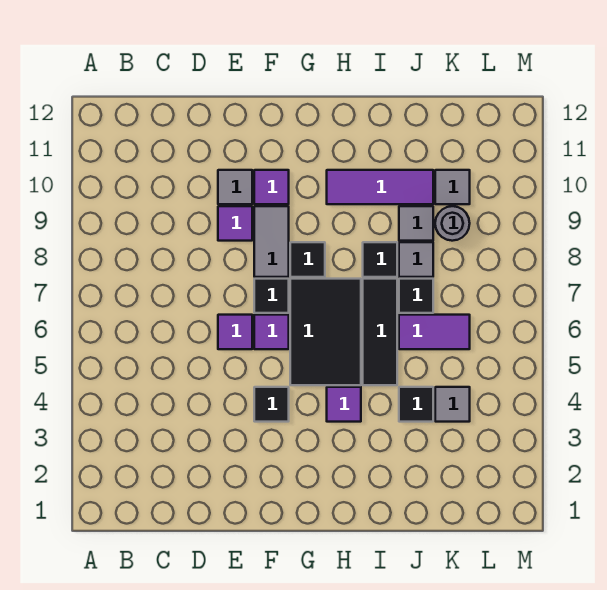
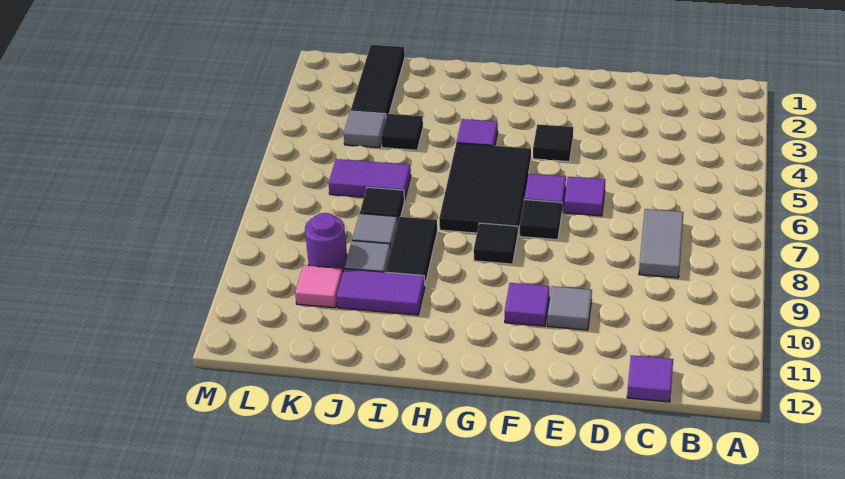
purple tile E9 level 1 -> purple tile C12 level 1
grey tile F8:F9 level 1 -> grey tile C7:C8 level 1
purple tile H10:J10 level 1 -> purple tile I10:J10 level 1
black tile I5:I7 level 1 -> black tile K1:K3 level 1
black tile I8 level 1 -> black tile I8:I9 level 1
grey round brick K9 level 1 -> purple round brick K9 level 1
grey tile K10 level 1 -> pink tile K10 level 1

